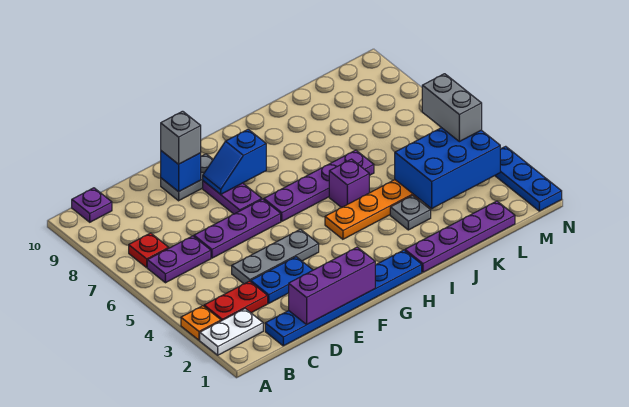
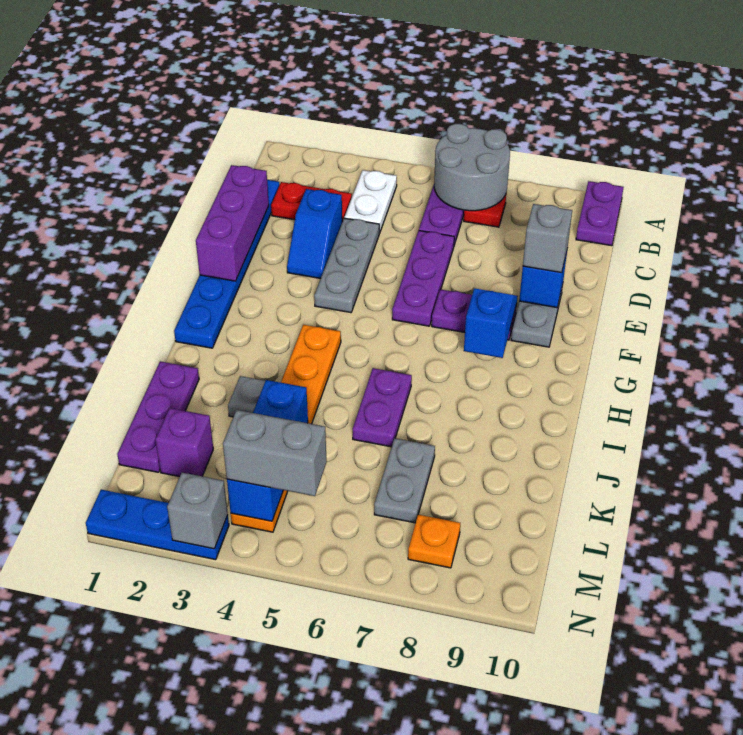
white plate A2:B2 level 1 -> white plate B4:C4 level 1
orange plate A3 level 1 -> orange plate M8 level 1
none -> grey round brick A6:B7 level 2
red plate B3:C3 level 1 -> red plate C2:C3 level 1
purple plate B10 level 1 -> purple plate A10:B10 level 1
blue plate D3:E3 level 1 -> blue slope D3:E3 level 1 top D
purple plate G6:J6 level 1 -> purple plate I6:J6 level 1
purple plate I1:L1 level 1 -> purple plate J1:L1 level 1
purple brick I5 level 1 -> purple brick L2 level 1
blue brick K3:M4 level 2 -> blue brick K4:M4 level 2
none -> grey plate K7:L7 level 1
none -> grey brick N3 level 2

